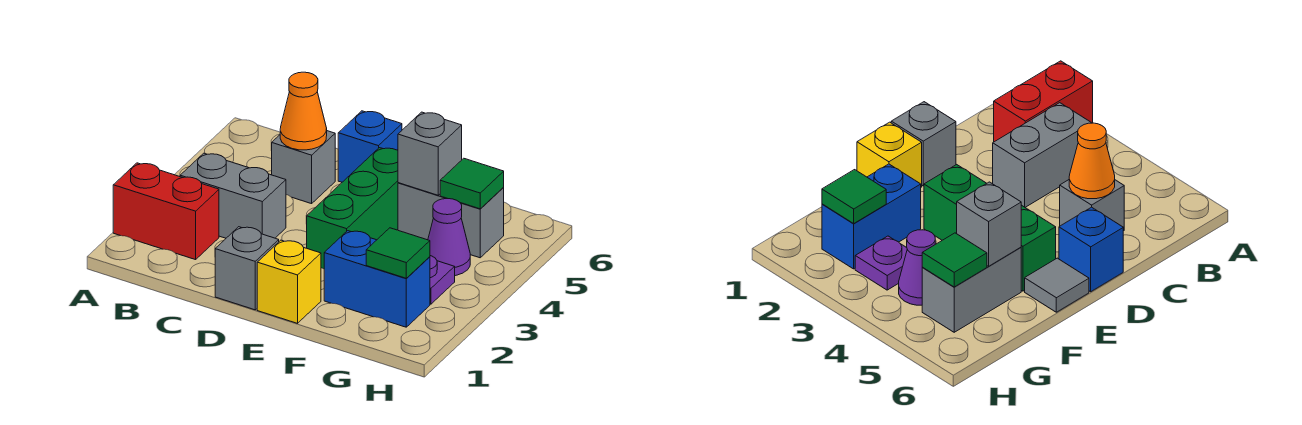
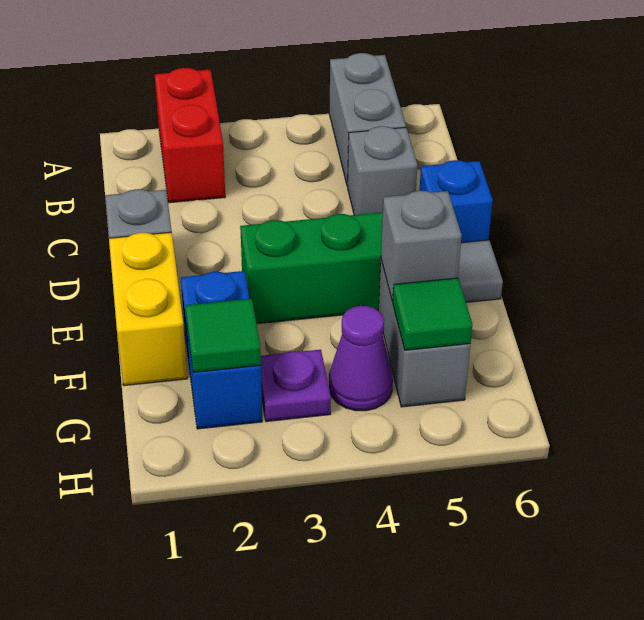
grey brick B3:C3 level 1 -> grey brick A5:B5 level 1
orange cone C5 level 2 -> none
yellow brick E1 level 1 -> yellow brick E1:F1 level 1

